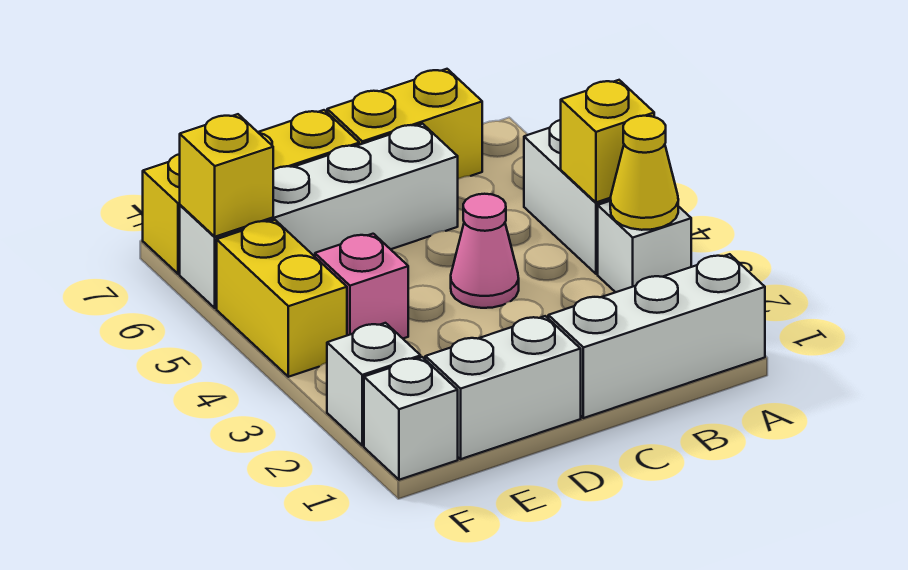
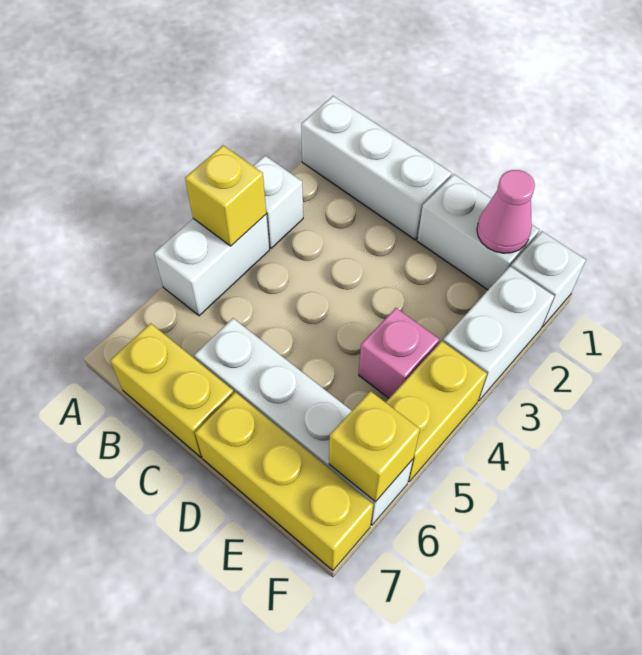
yellow cone A3 level 2 -> none
pink cone C4 level 1 -> pink cone E1 level 2
white brick F2 level 1 -> white brick F2:F3 level 1

